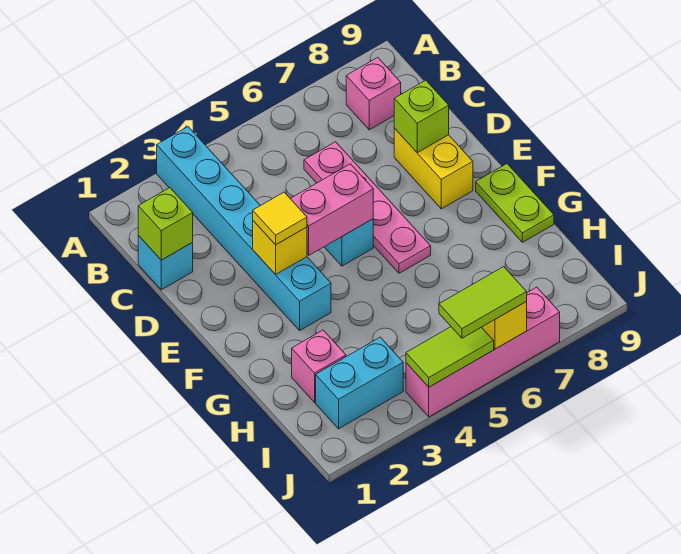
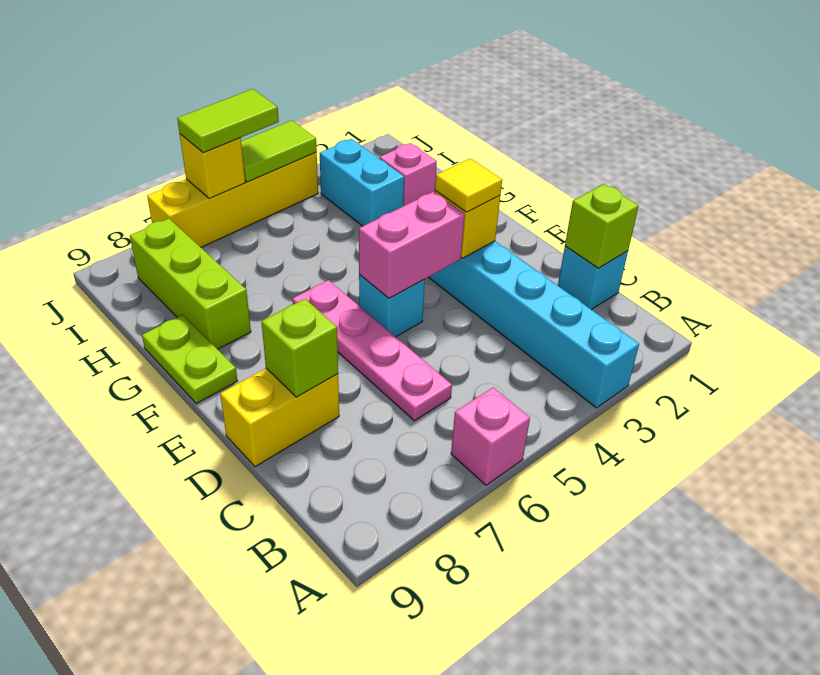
pink brick B8 level 1 -> pink brick A6 level 1
yellow brick D8:E8 level 1 -> yellow brick D8:D9 level 1
none -> lime brick G8:I8 level 1
cyan brick I2:I3 level 1 -> cyan brick H3:I3 level 1
pink brick J4:J7 level 1 -> yellow brick J4:J7 level 1

